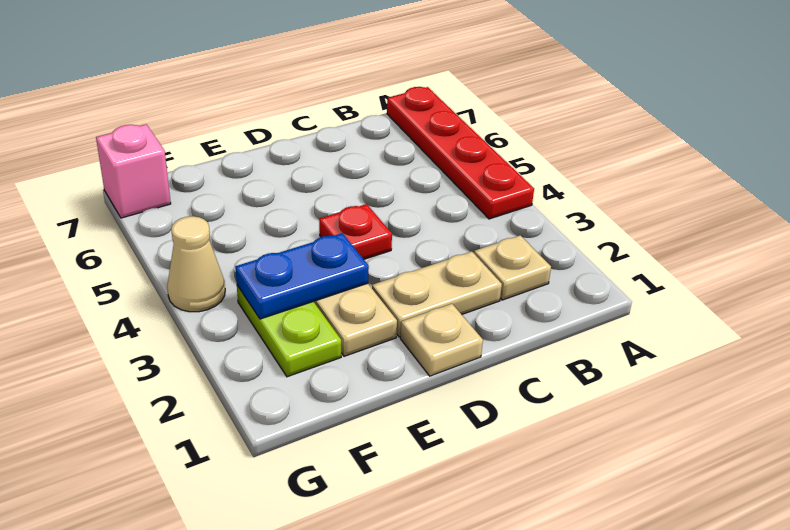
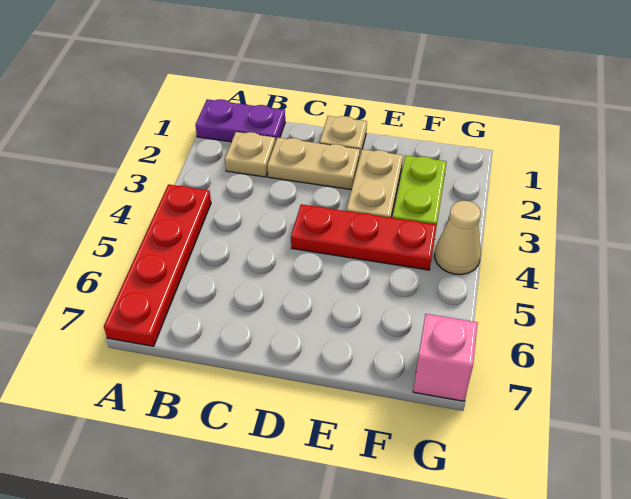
none -> purple plate A1:B1 level 1
red plate D4 level 1 -> red plate D4:F4 level 1
blue plate E3:F3 level 2 -> none

